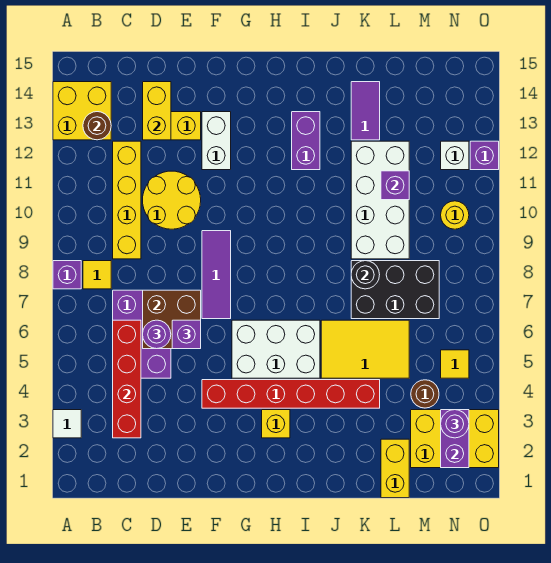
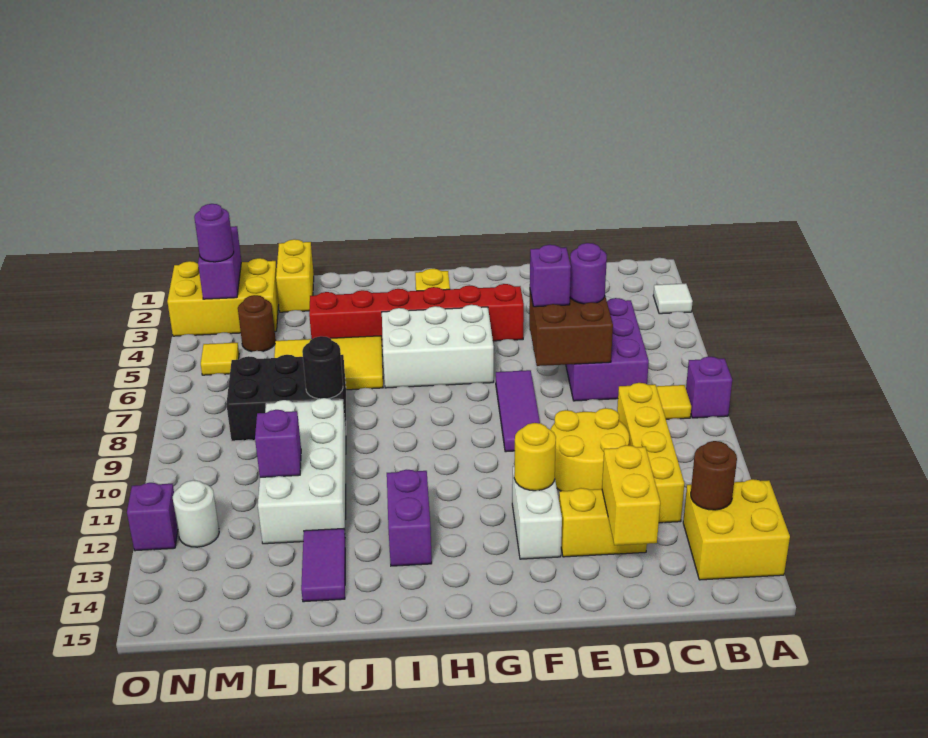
red brick C3:C6 level 2 -> none
yellow round brick N10 level 1 -> yellow round brick F12 level 2
white brick N12 level 1 -> white round brick N12 level 1

